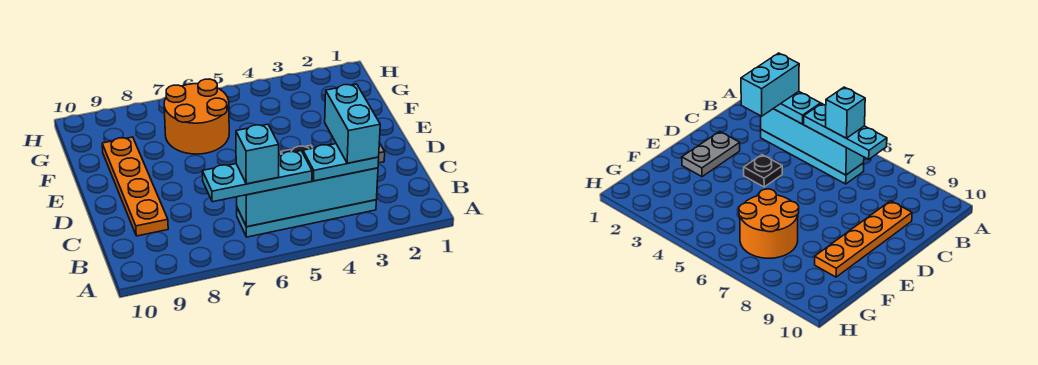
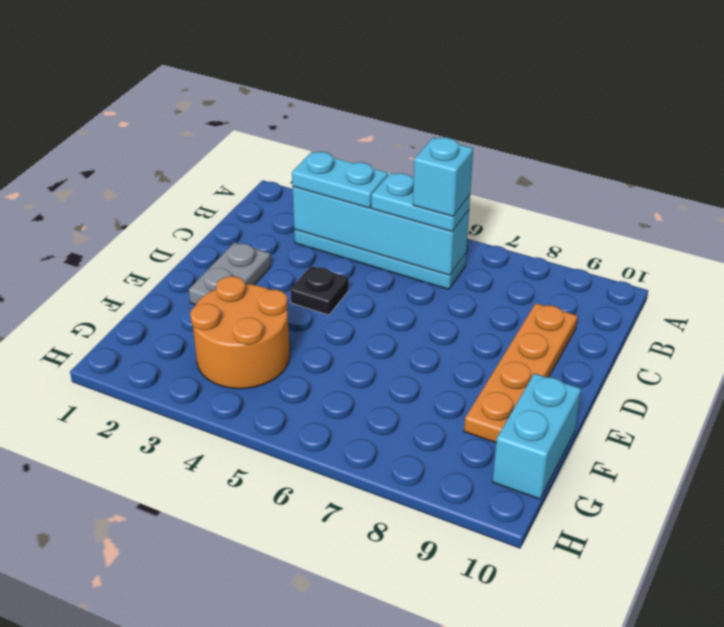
cyan brick B3:C3 level 4 -> cyan brick F10:G10 level 1
cyan plate B5:B7 level 3 -> cyan plate B5:B6 level 3
orange round brick F6:G7 level 1 -> orange round brick F3:G4 level 1

